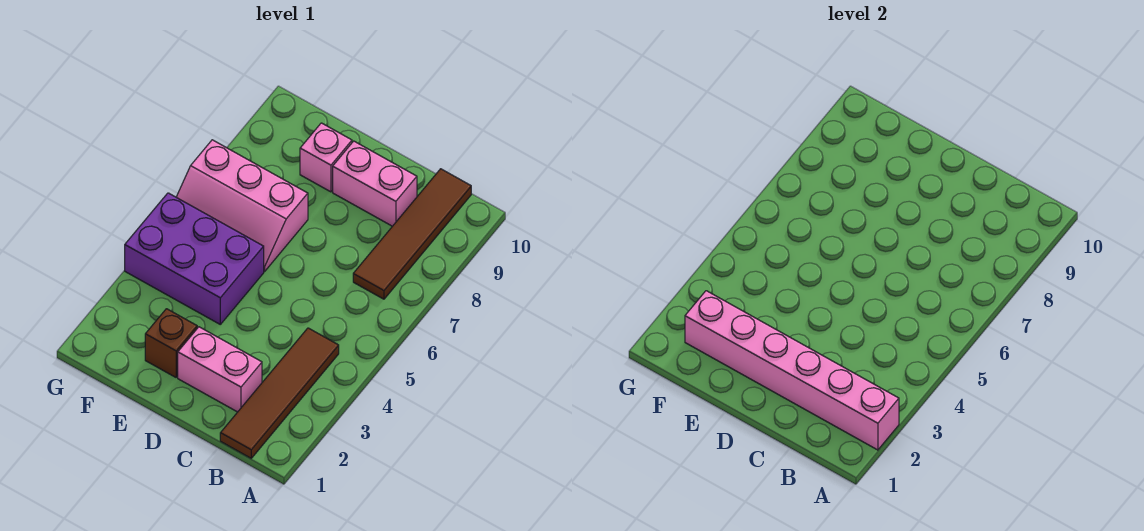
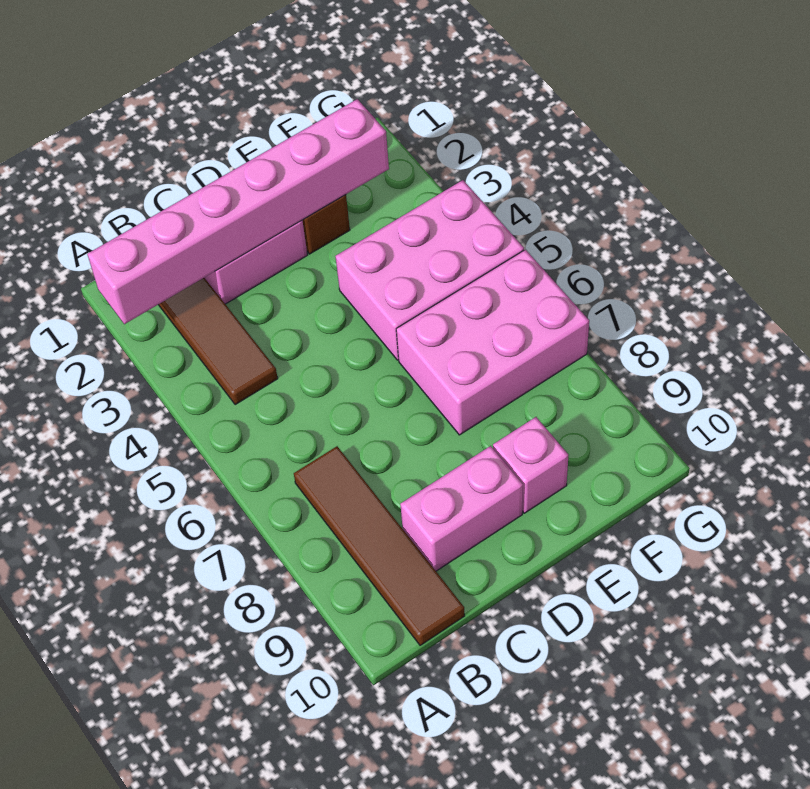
purple brick E4:G5 level 1 -> pink brick E4:G5 level 1
pink slope E6:G7 level 1 top 7 -> pink brick E6:G7 level 1

